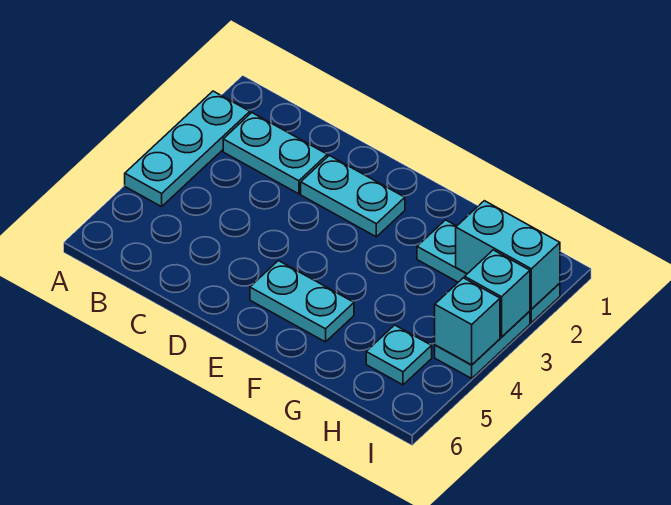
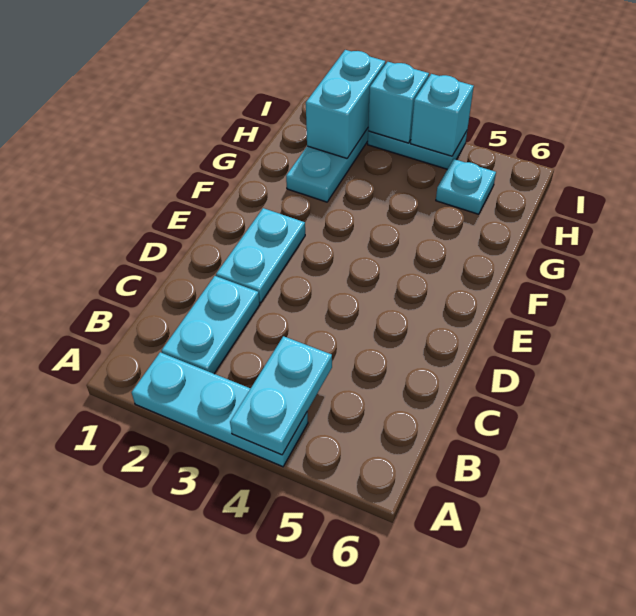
cyan plate E5:F5 level 1 -> cyan plate A4:B4 level 2

